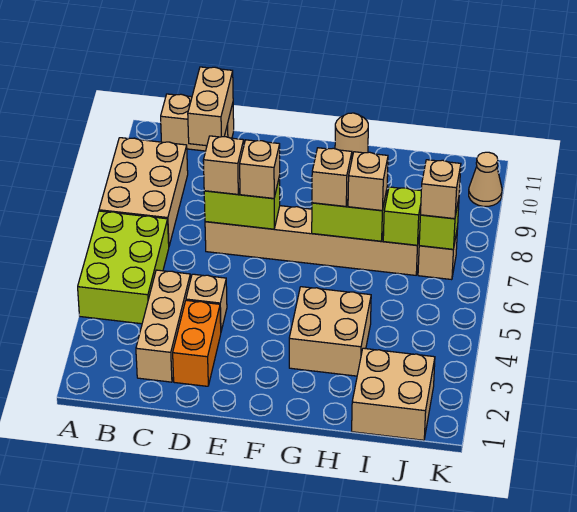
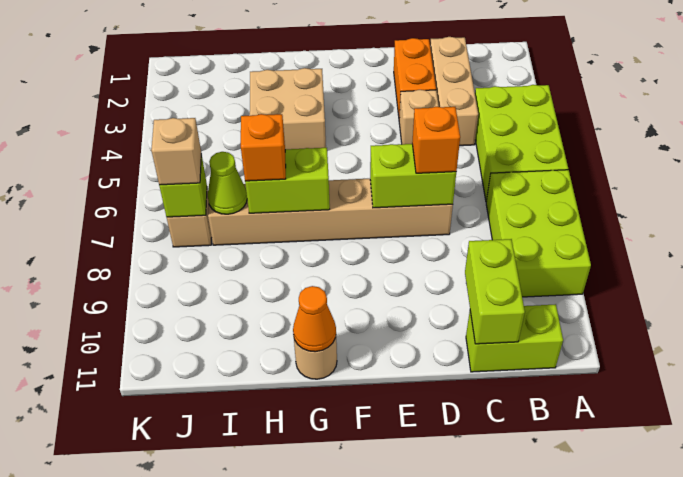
tan brick A7:B9 level 1 -> lime brick A7:B9 level 1
tan brick B11:C11 level 1 -> lime brick B11:C11 level 1
tan brick C10:C11 level 2 -> lime brick C10:C11 level 2
tan brick D7 level 3 -> orange brick D7 level 3
tan brick E7 level 3 -> none
tan brick G7 level 3 -> none
none -> orange cone G11 level 2
tan brick H7 level 3 -> orange brick H7 level 3
tan brick I1:J2 level 1 -> none
lime brick I7 level 2 -> lime cone I7 level 2
tan cone K10 level 1 -> none

